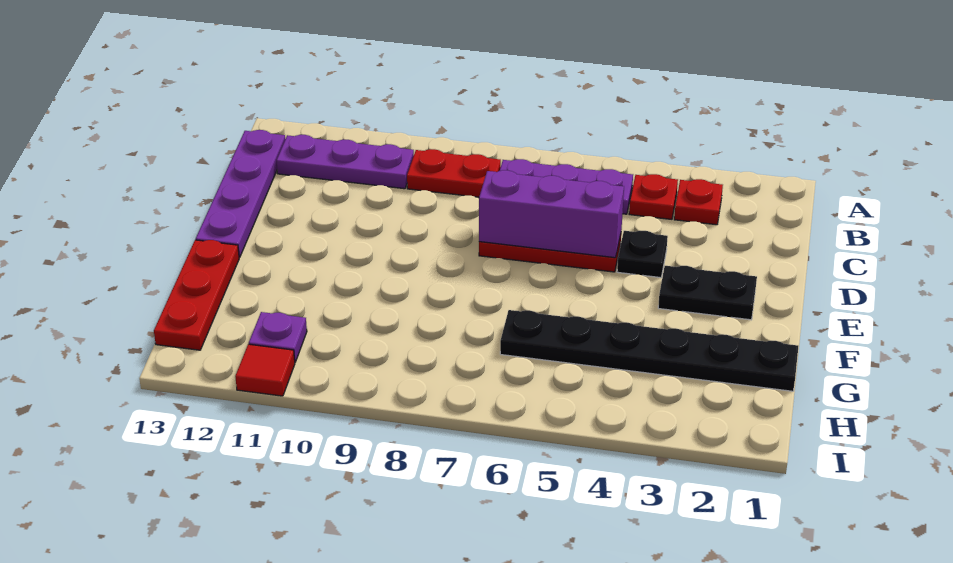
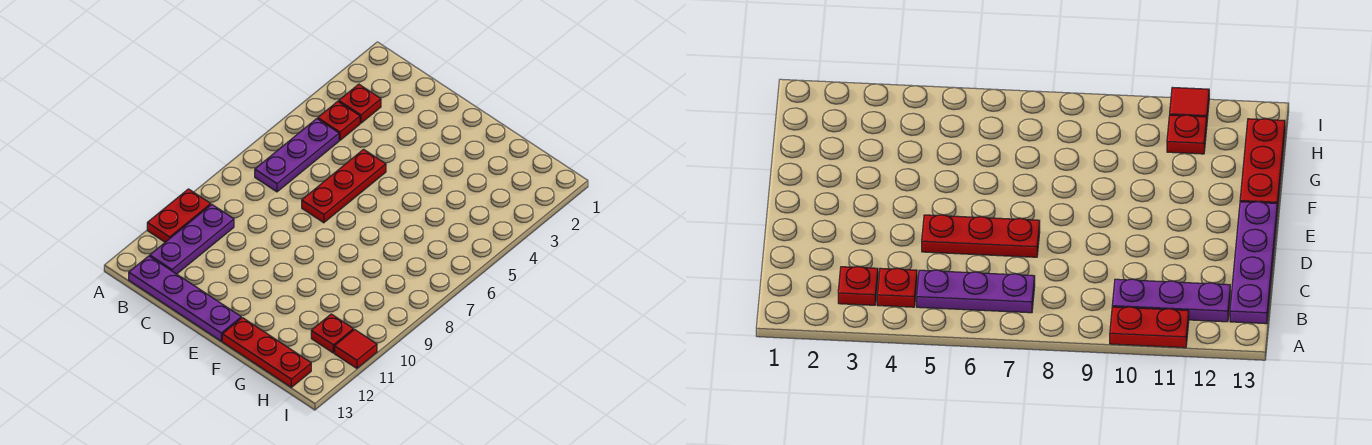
red plate B8:B9 level 1 -> red plate A10:A11 level 1
black plate D4 level 1 -> none
purple brick D5:D7 level 2 -> none
black plate E2:E3 level 1 -> none
black plate G1:G6 level 1 -> none
purple plate H11 level 1 -> red plate H11 level 1

